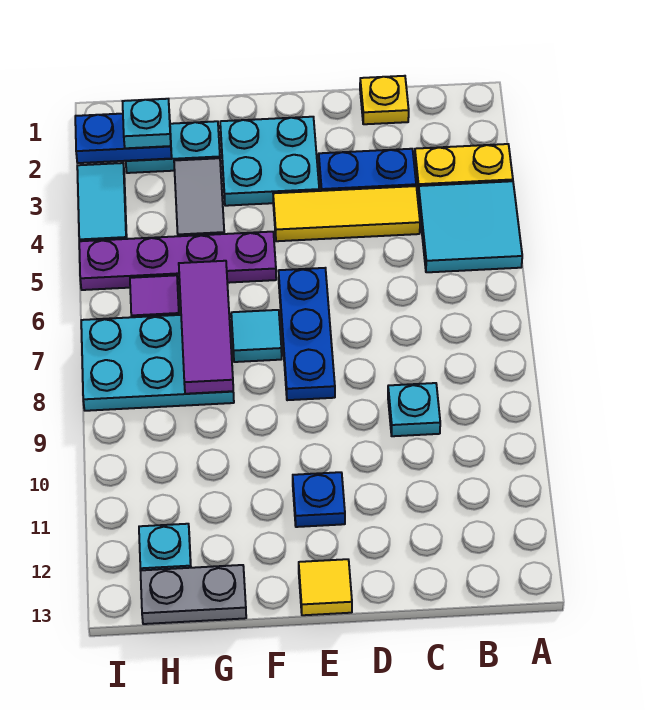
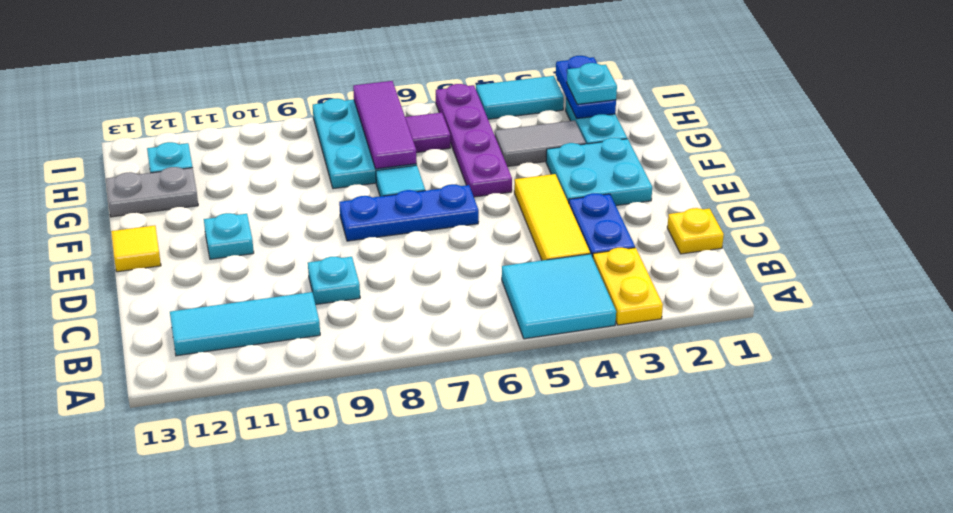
none -> cyan tile B10:B12 level 1
blue plate E11 level 1 -> cyan plate E11 level 1
purple tile G6:G8 level 2 -> purple tile G7:I7 level 2
grey plate G13:H13 level 1 -> grey plate G12:G13 level 1

